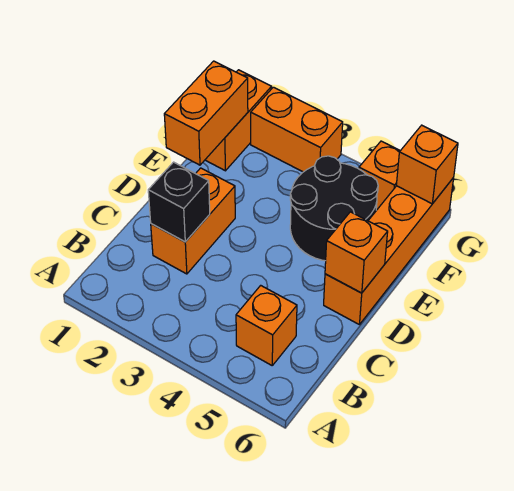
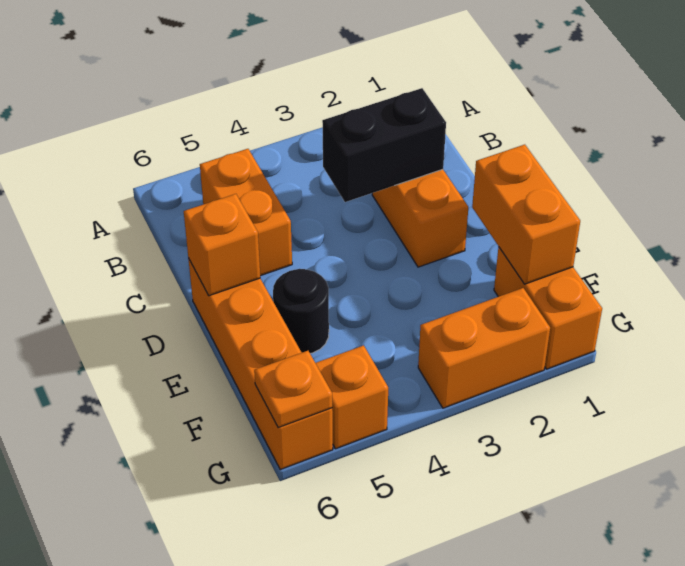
orange brick B5 level 1 -> orange brick B5:C5 level 1
black brick C2 level 2 -> black brick C2:C3 level 2
black round brick E4:F5 level 1 -> black round brick E5 level 1
orange brick G6 level 2 -> orange plate G6 level 2

